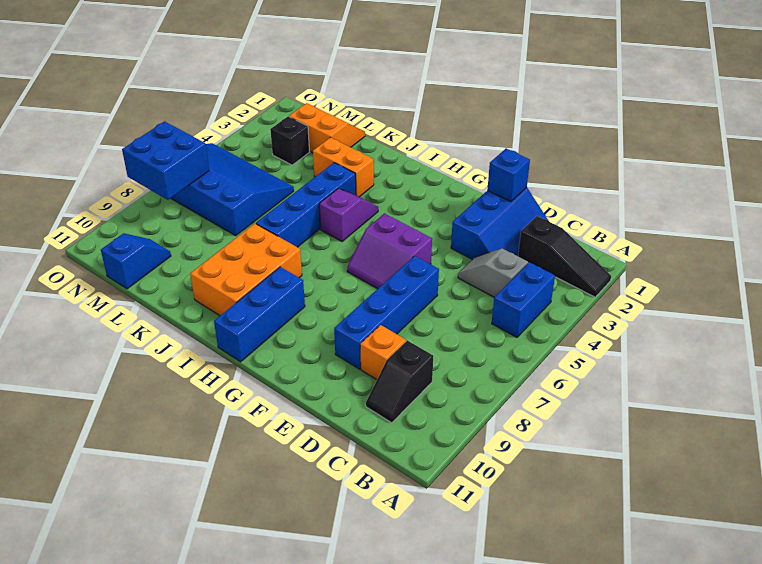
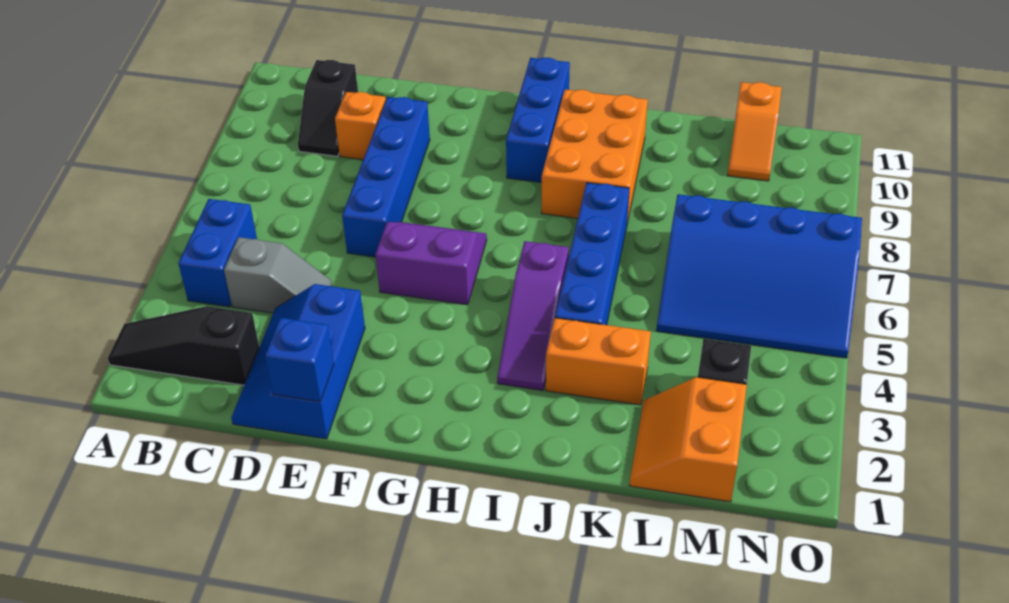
black slope C9:C10 level 1 top 9 -> black slope C9:C10 level 1 top 10
purple slope I4:I5 level 1 top 5 -> purple slope I3:I5 level 1 top 5
orange slope L1:M2 level 1 top 2 -> orange slope L1:M2 level 1 top M
blue slope M10:M11 level 1 top 11 -> orange slope M10:M11 level 1 top 11
blue brick N7:O8 level 2 -> none

